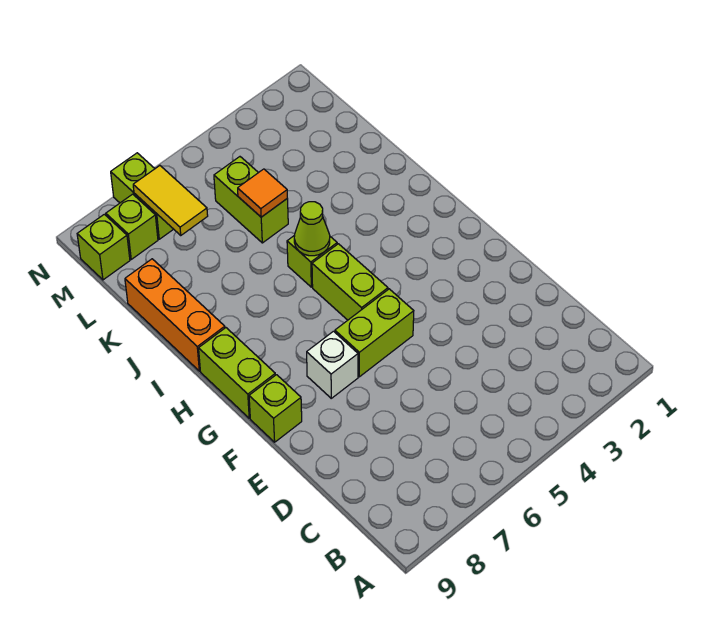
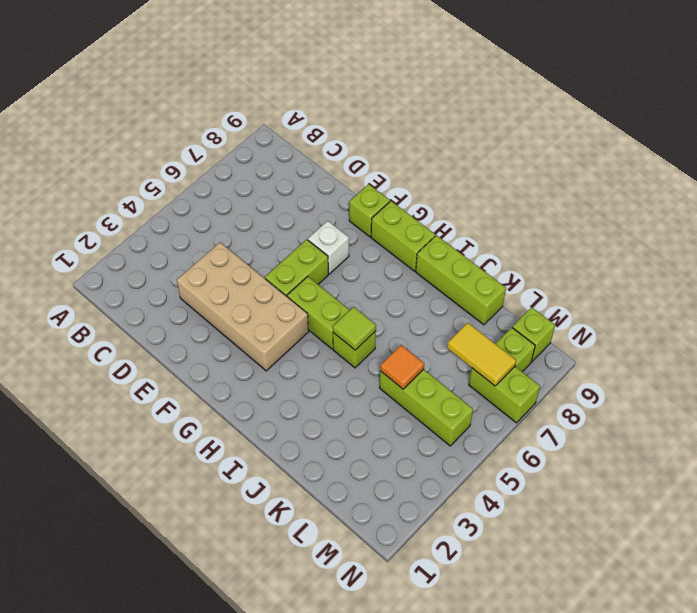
none -> tan brick D3:G4 level 1
lime cone I5 level 2 -> lime tile I5 level 2
orange brick I9:K9 level 1 -> lime brick I9:K9 level 1
lime brick K5:L5 level 1 -> lime brick K5:M5 level 1

